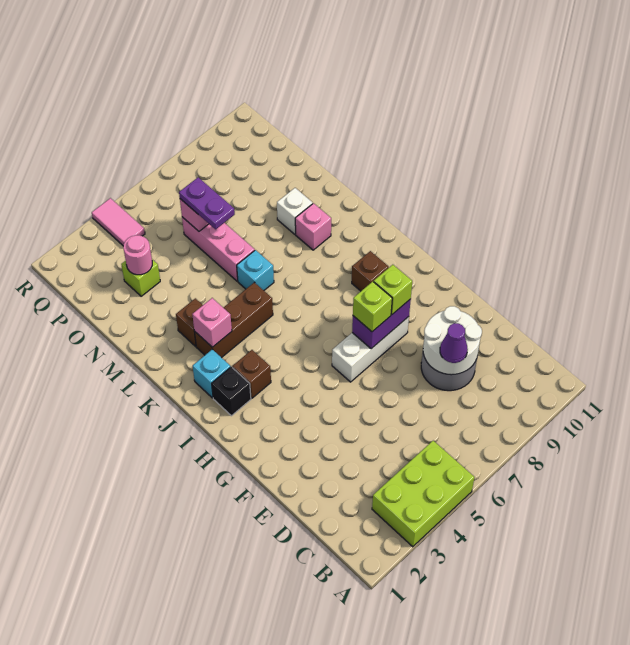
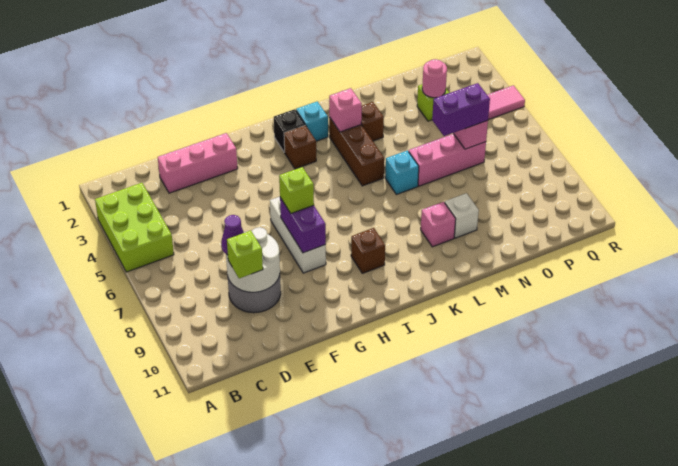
none -> pink brick D2:F2 level 1
lime brick G8 level 3 -> lime brick D9 level 3
purple plate N6:O6 level 3 -> purple brick N6:O6 level 3

